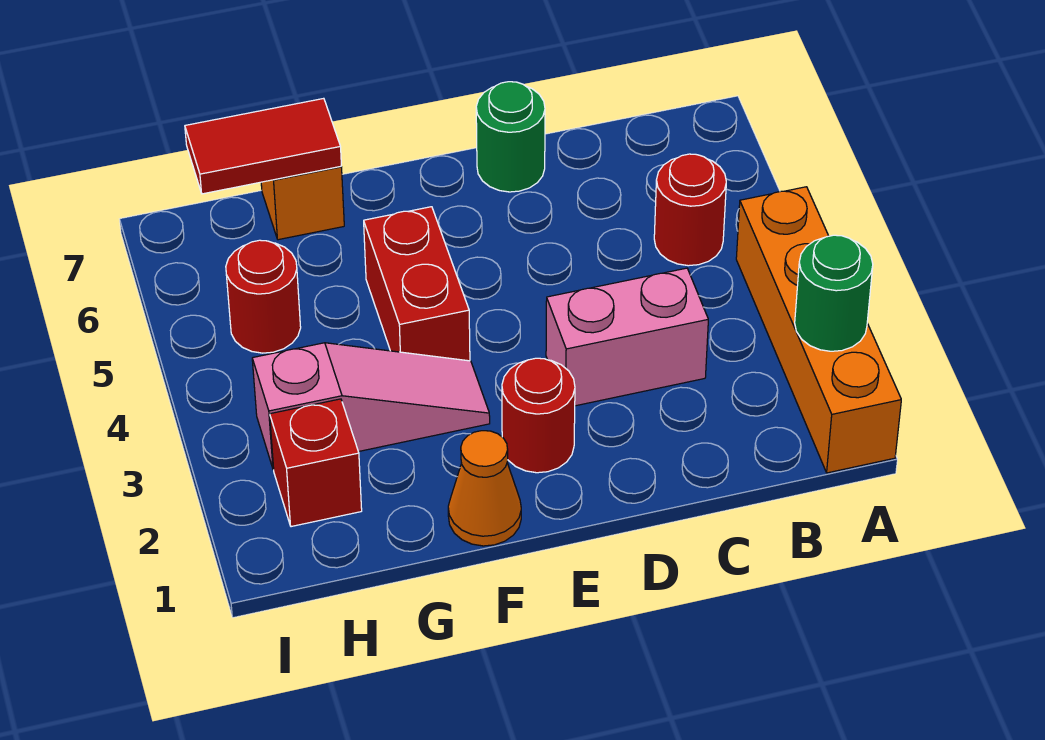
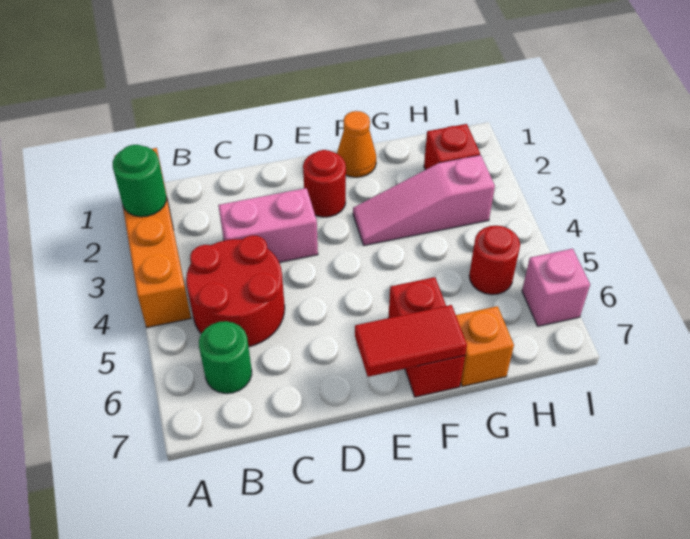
red round brick B5 level 1 -> red round brick B4:C5 level 1
green round brick D7 level 1 -> green round brick B6 level 1
red brick F4:F5 level 1 -> red brick F6:F7 level 1
red tile G7:H7 level 2 -> red tile E7:F7 level 2
none -> pink brick I6 level 1

